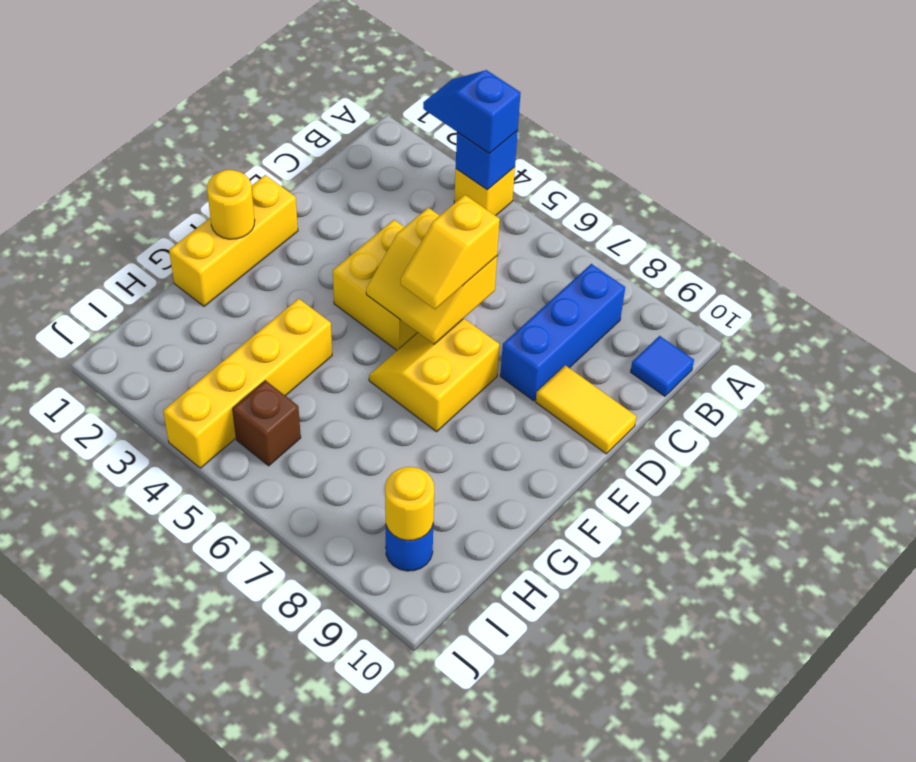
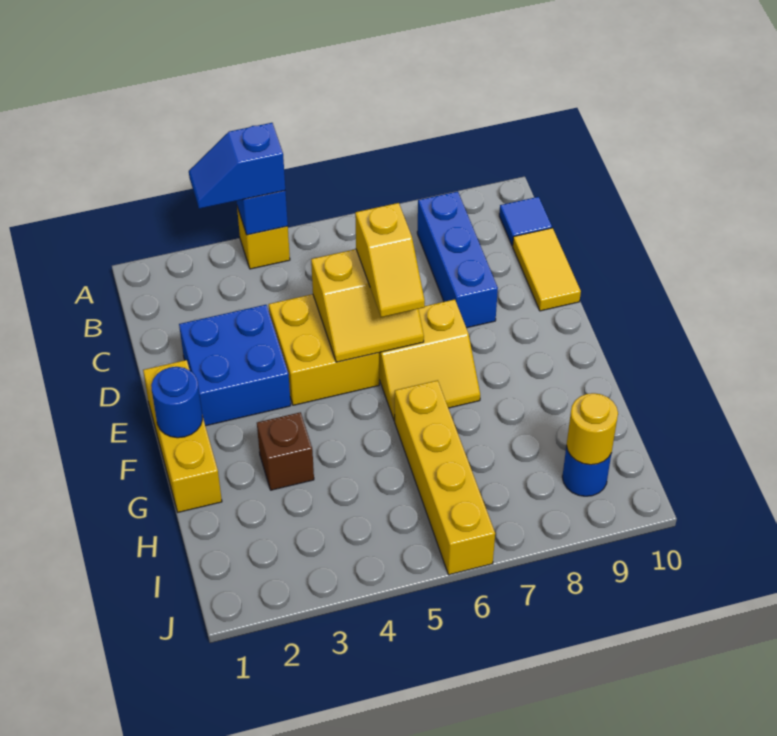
none -> blue brick D2:E3 level 1
yellow tile D9:D10 level 1 -> yellow tile C10:D10 level 1
yellow slope E6:F7 level 1 top 7 -> yellow slope E6:F7 level 1 top E
yellow round brick F1 level 2 -> blue round brick F1 level 2
yellow brick G4:J4 level 1 -> yellow brick G6:J6 level 1
brown brick I5 level 1 -> brown brick G3 level 1

